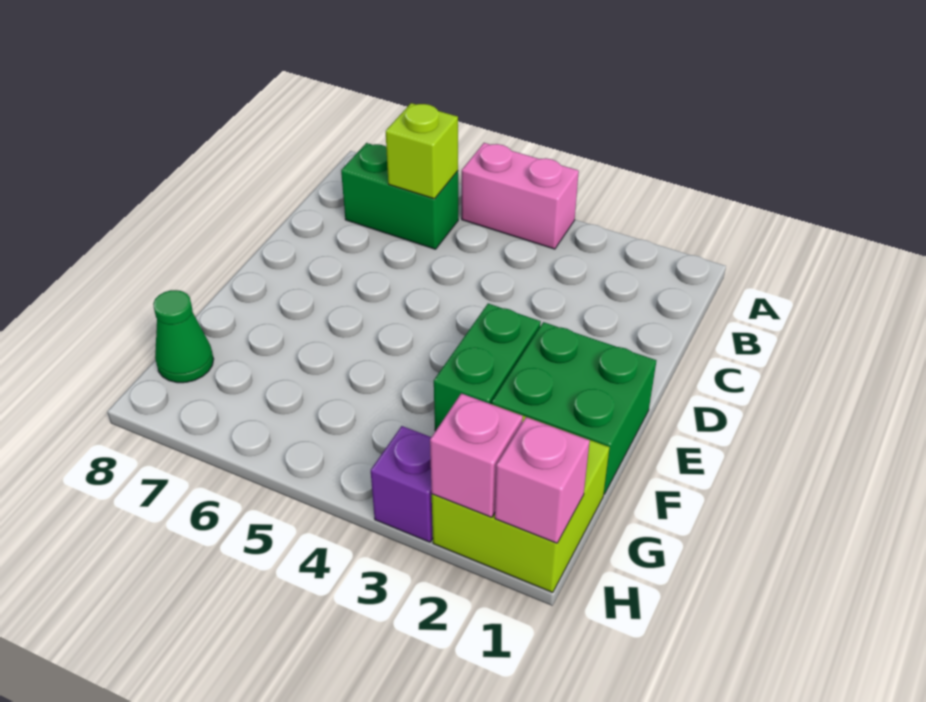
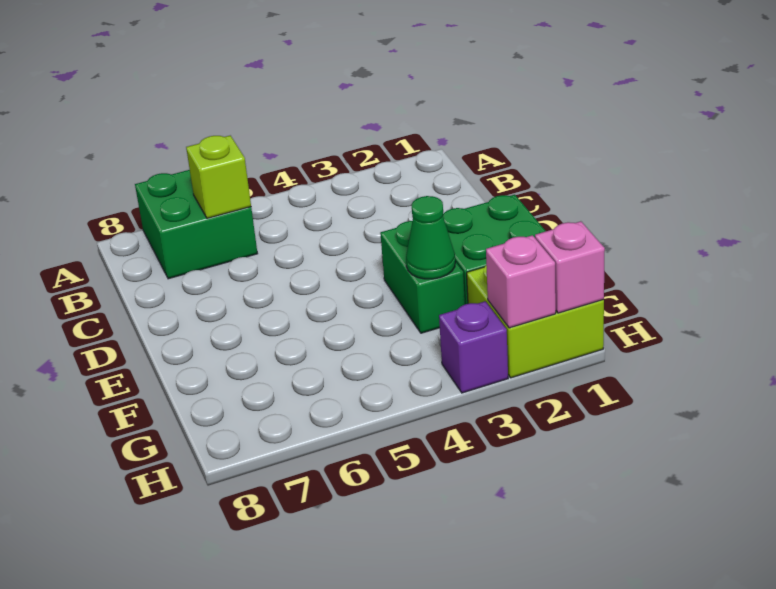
pink brick A4:A5 level 1 -> none
green brick B6:B7 level 1 -> green brick A6:B7 level 1
green cone G8 level 1 -> green cone F3 level 2

